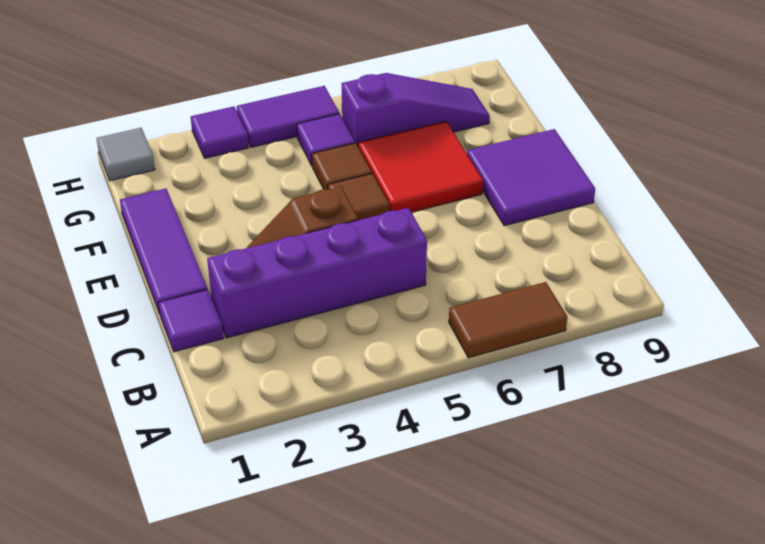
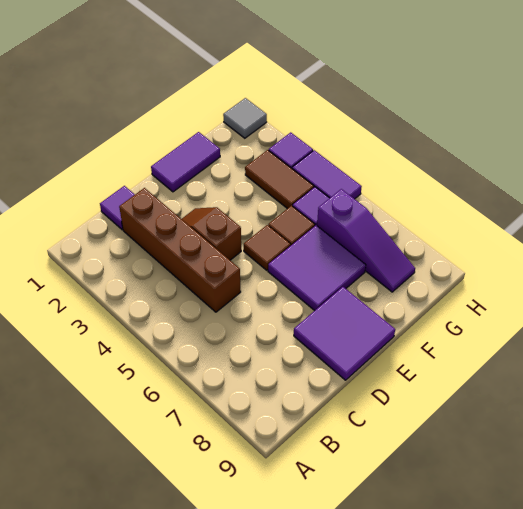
brown tile A6:A7 level 1 -> brown tile G3:G4 level 1
purple brick C2:C5 level 1 -> brown brick C2:C5 level 1
purple tile D1:F1 level 1 -> purple tile E1:F1 level 1
red tile E6:F7 level 1 -> purple tile E6:F7 level 1

